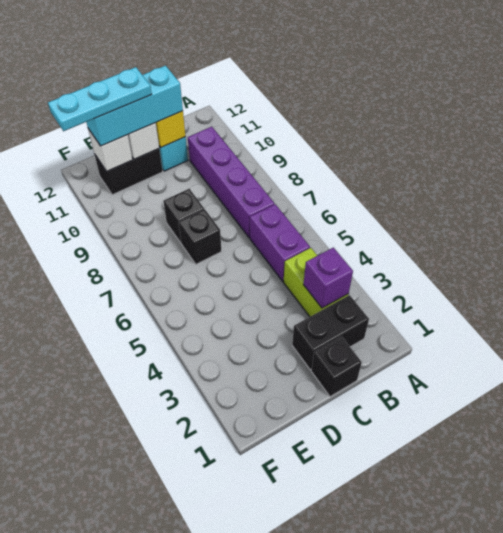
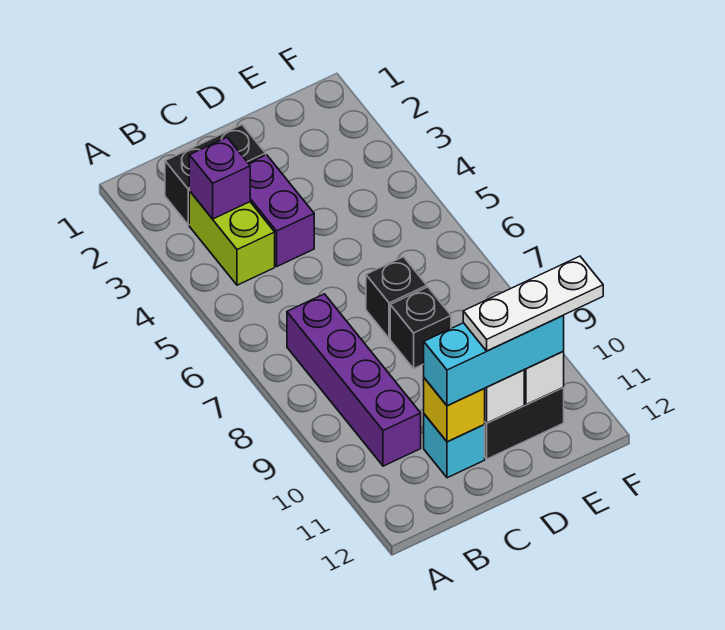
purple brick B5:B6 level 1 -> purple brick C3:C4 level 1
black brick C1 level 1 -> none
cyan plate D11:F11 level 4 -> white plate D11:F11 level 4

